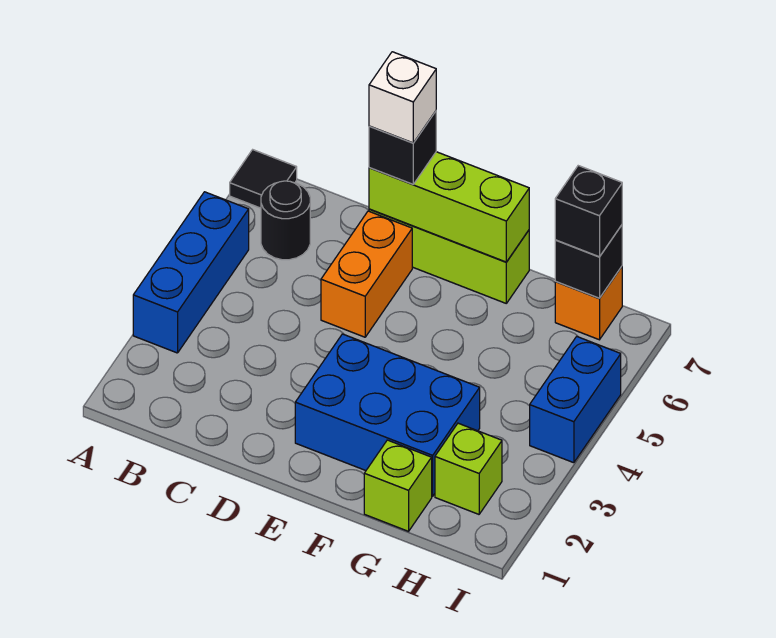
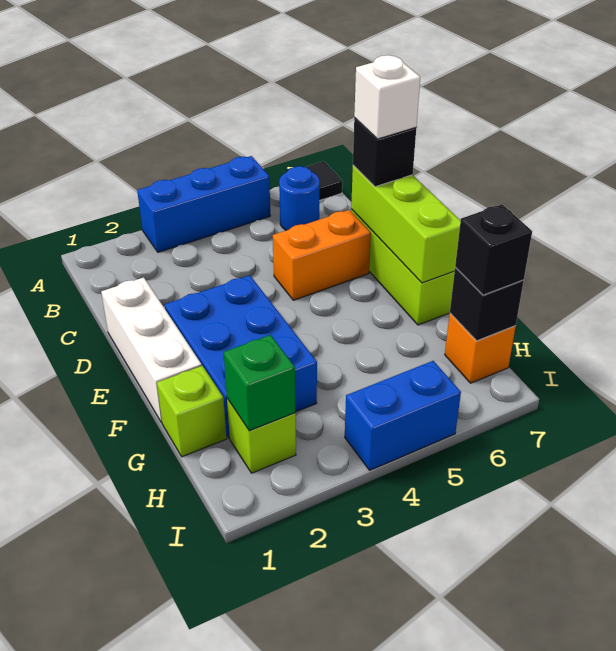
black round brick B6 level 1 -> blue round brick B6 level 1
none -> white brick D1:F1 level 1
none -> green brick H2 level 2

